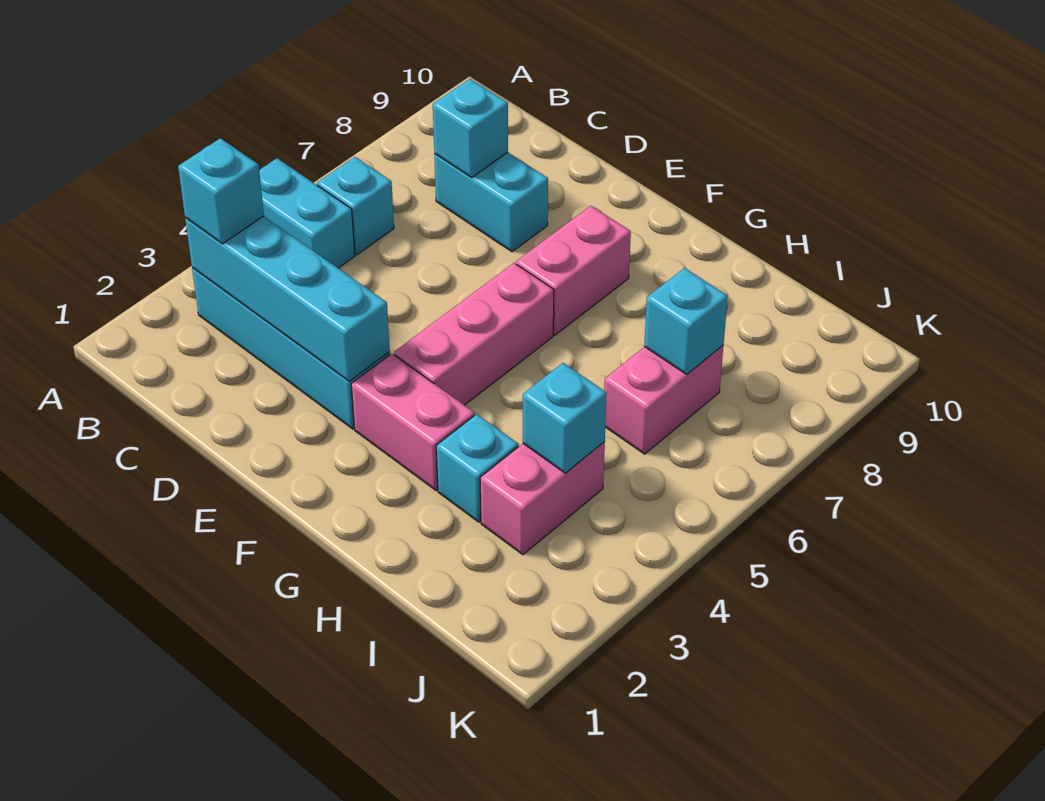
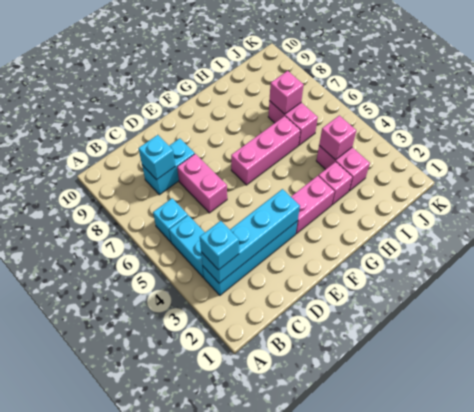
cyan brick A5:B5 level 1 -> cyan brick B4:B5 level 1
pink brick F4:F6 level 1 -> pink brick F6:H6 level 1
pink brick F7:F8 level 1 -> pink brick D6:D7 level 1
cyan brick H3 level 1 -> pink brick H3 level 1
cyan brick I4 level 2 -> pink brick I4 level 2
cyan brick I7 level 2 -> pink brick I7 level 2

